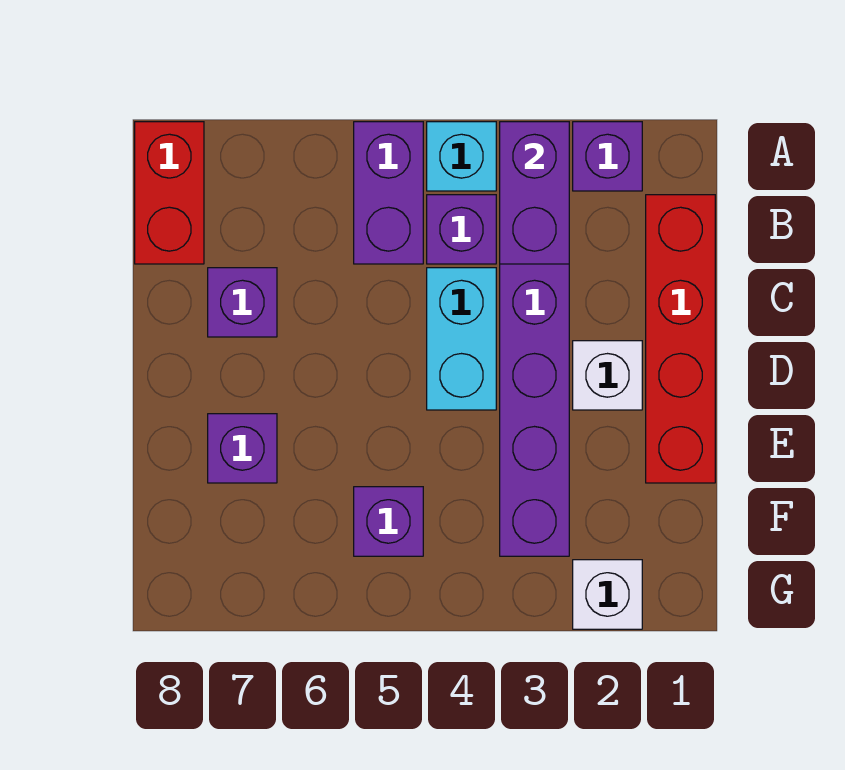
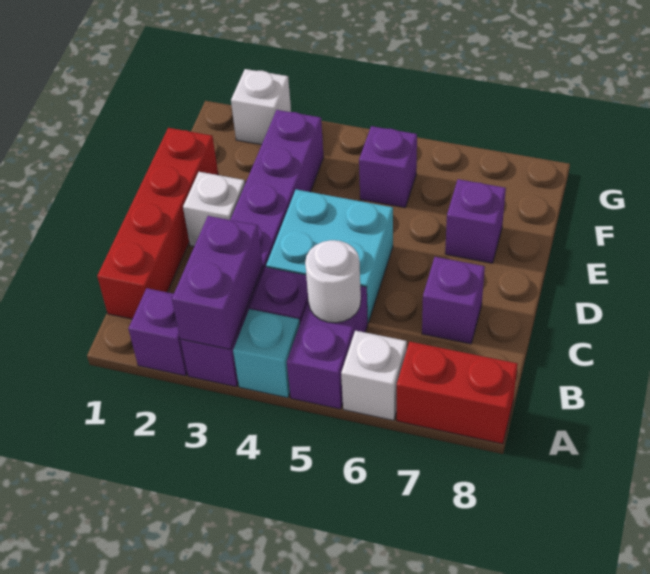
none -> white brick A6 level 1
red brick A8:B8 level 1 -> red brick A7:A8 level 1
none -> white round brick B5 level 2
cyan brick C4:D4 level 1 -> cyan brick C4:D5 level 1

